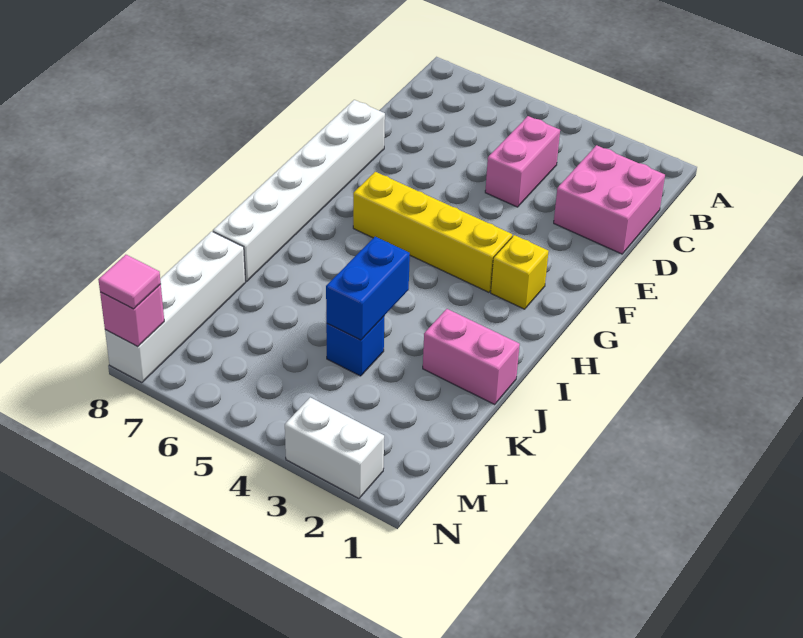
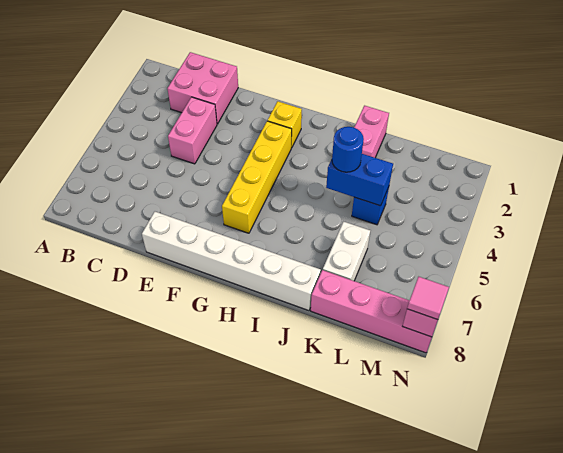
pink brick C4:D4 level 1 -> pink brick D3:D4 level 1
none -> blue round brick J4 level 3
white brick K8:N8 level 1 -> pink brick K8:N8 level 1
white brick N2:N3 level 1 -> white brick K6:K7 level 1

